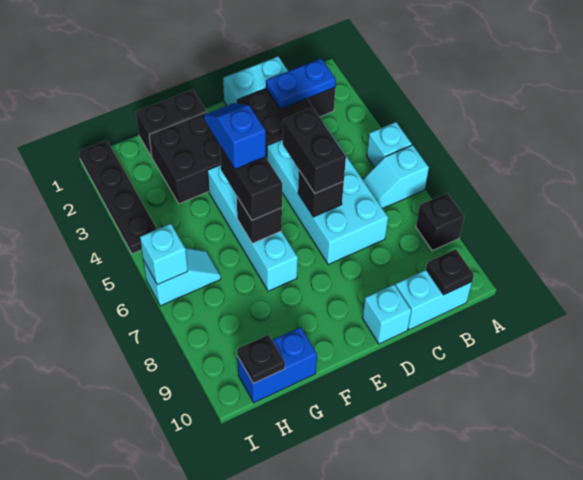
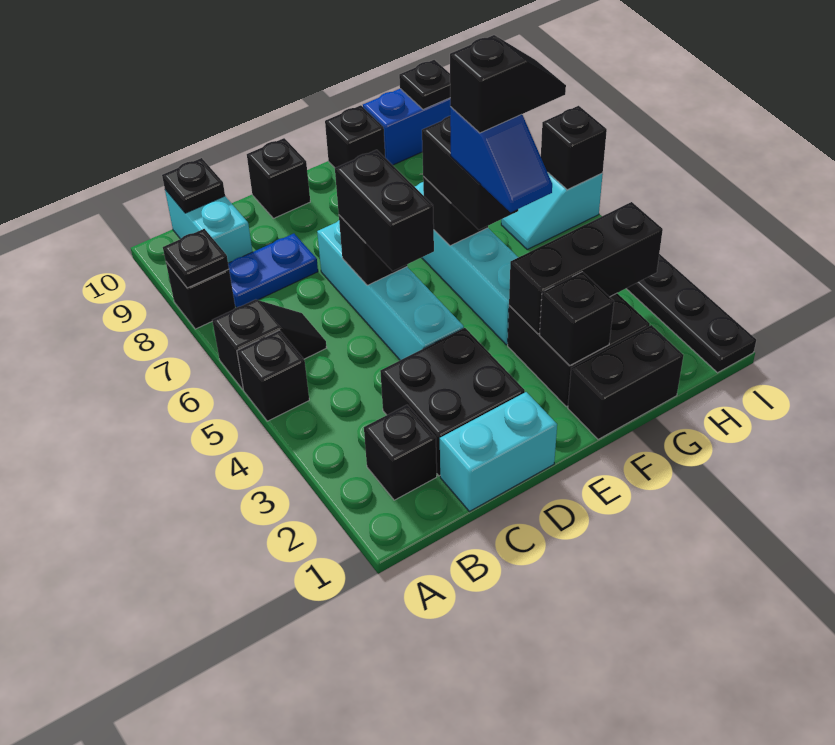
cyan brick A5 level 1 -> black brick A5 level 1
cyan slope A6:B6 level 1 top A -> black slope A6:B6 level 1 top A
none -> black plate A8 level 2
blue plate B2:C2 level 2 -> blue plate B8:C8 level 1
cyan brick B10:C10 level 1 -> cyan brick B9:B10 level 1
cyan brick C4:D7 level 1 -> cyan brick D4:D7 level 1
cyan brick D10 level 1 -> black brick D10 level 1
none -> black brick F2 level 2
none -> black brick F3:H3 level 2
none -> black slope F5:G5 level 5 top F
none -> black brick F10 level 1
cyan brick I6 level 2 -> black brick I6 level 2

